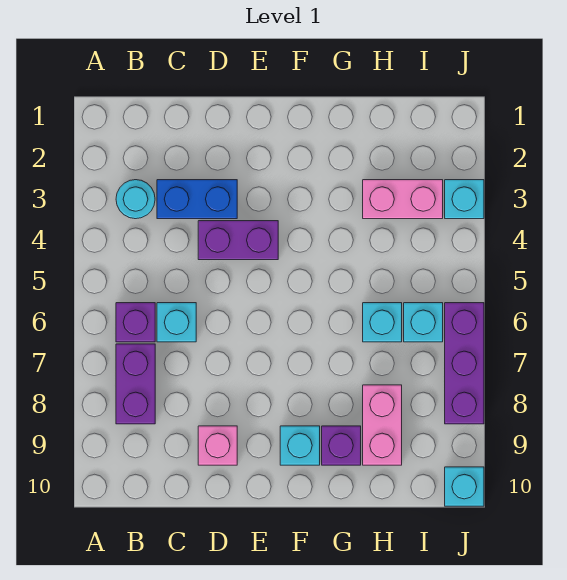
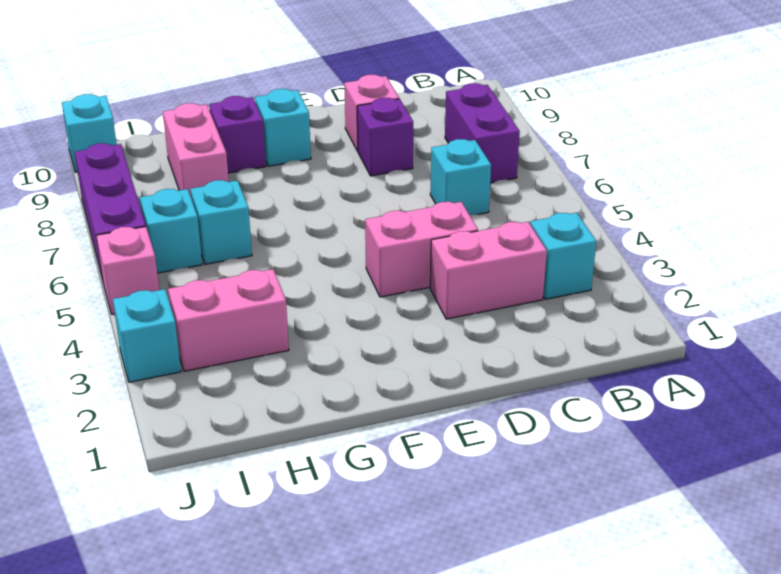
cyan round brick B3 level 1 -> cyan brick B3 level 1
purple brick B6 level 1 -> purple brick D8 level 1
blue brick C3:D3 level 1 -> pink brick C3:D3 level 1
purple brick D4:E4 level 1 -> pink brick D4:E4 level 1
none -> pink brick J5 level 1

